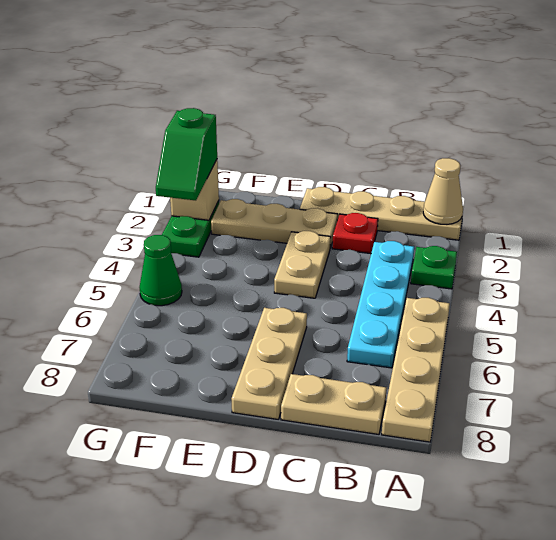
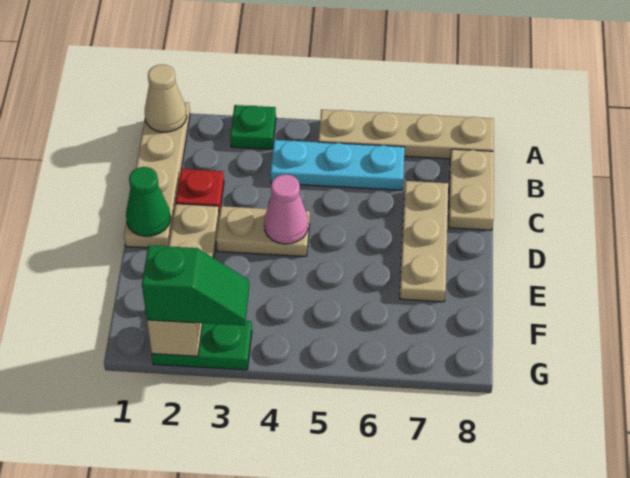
cyan plate B3:B6 level 1 -> cyan plate B4:B6 level 1
none -> pink cone D4 level 2
tan plate D6:D8 level 1 -> tan plate C7:E7 level 1
green cone G5 level 1 -> green cone D1 level 2

